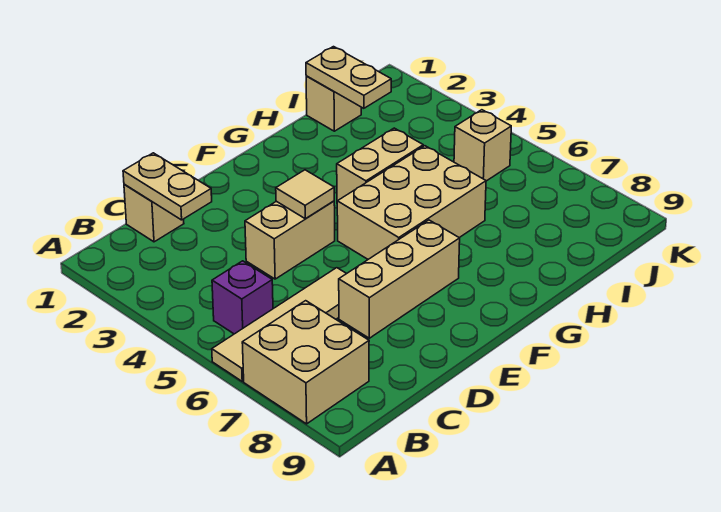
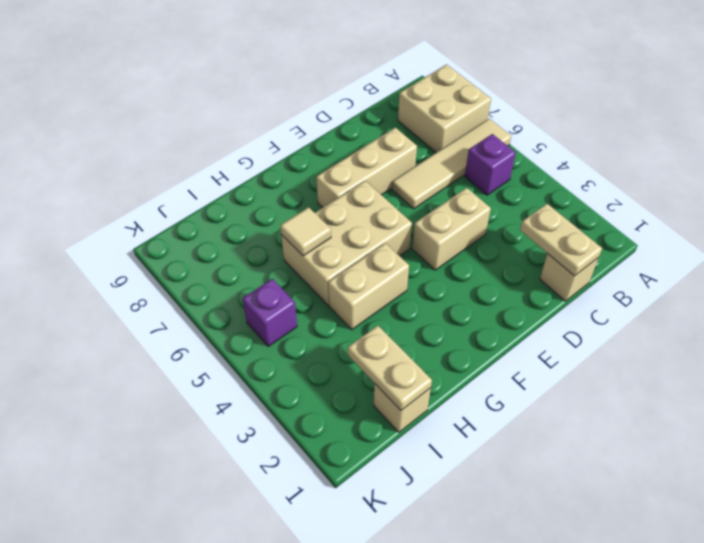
tan tile E4 level 2 -> tan tile H6 level 2
tan brick J5 level 1 -> purple brick J5 level 1

